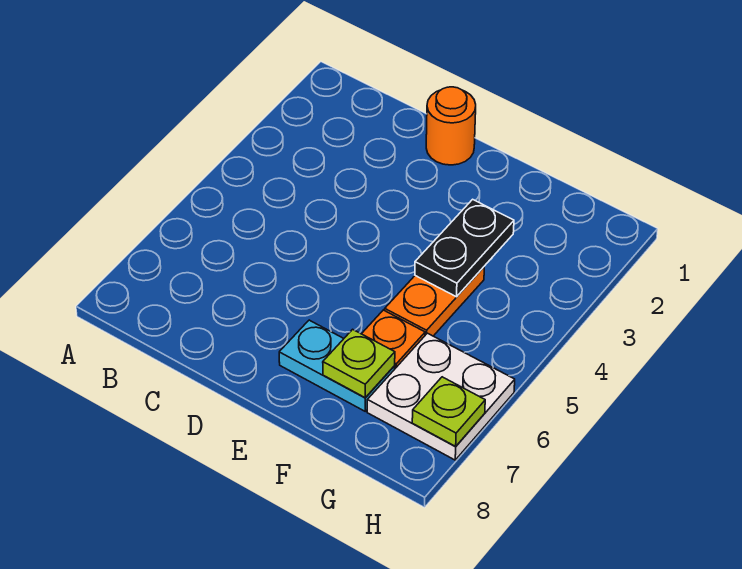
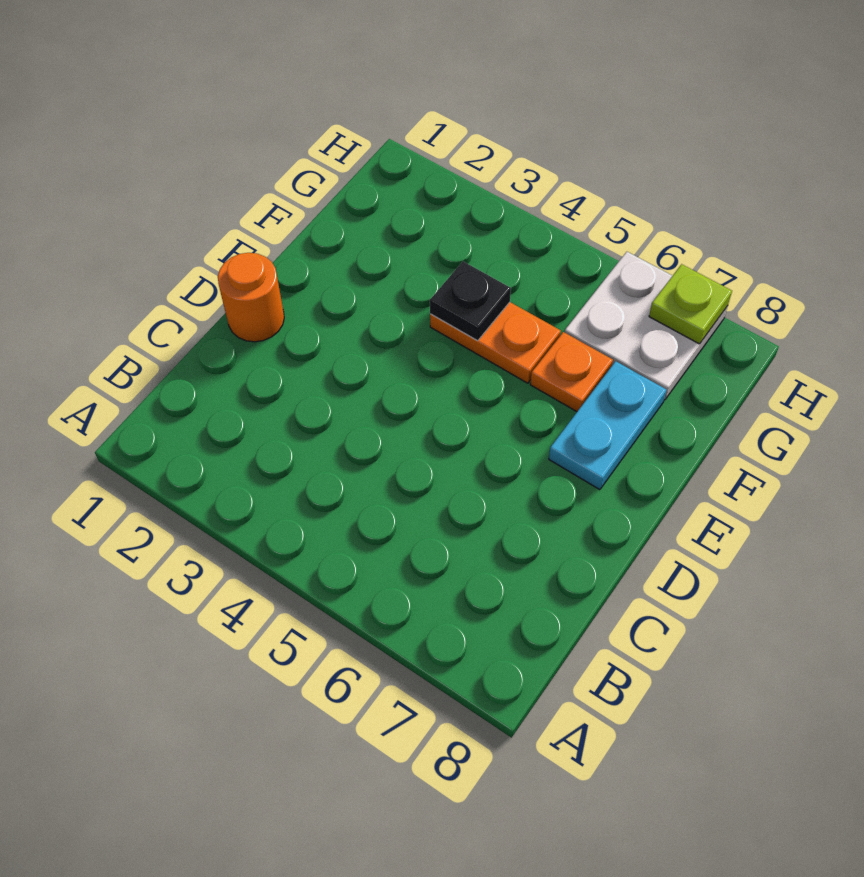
black plate F3:F4 level 2 -> black plate F4 level 2
lime plate F7 level 2 -> none

